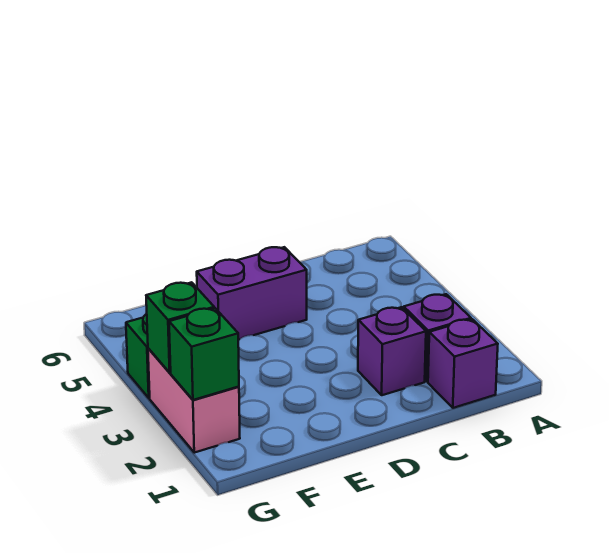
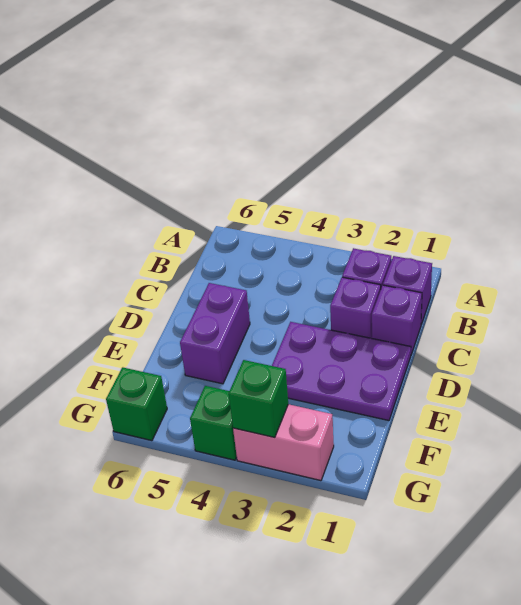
none -> purple brick C1 level 1
none -> purple plate D1:E3 level 1
green brick G2 level 2 -> green brick G6 level 1

